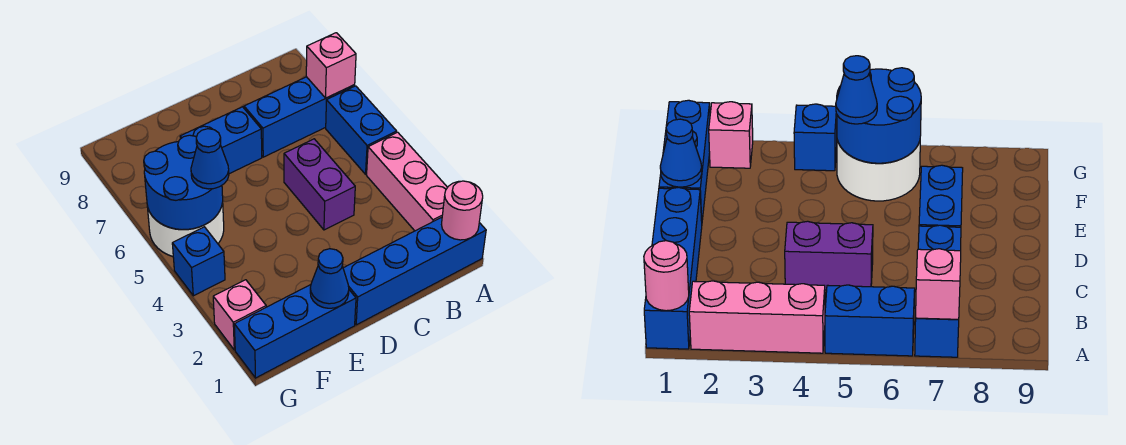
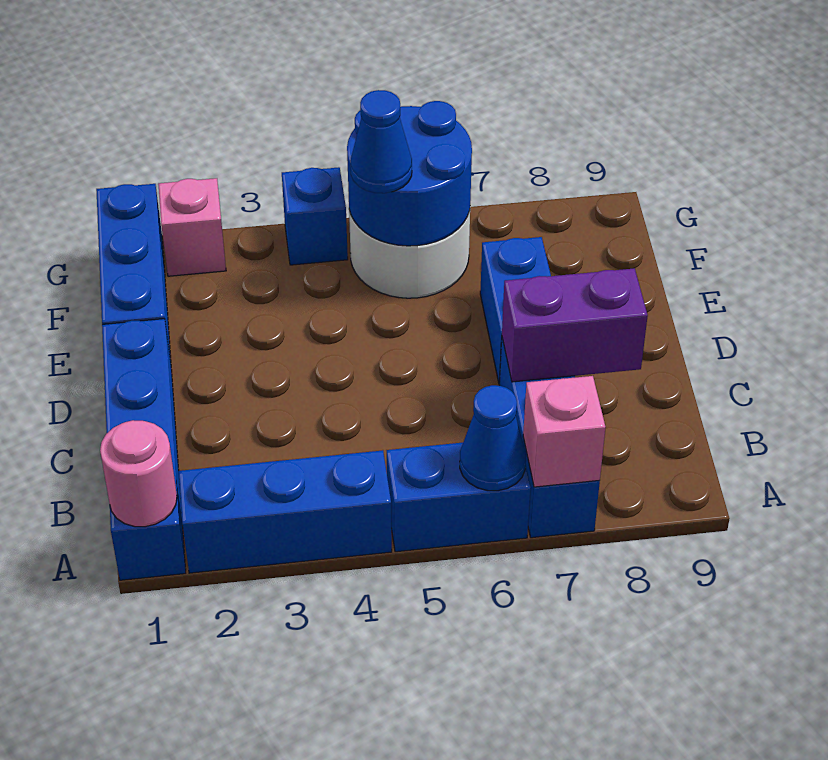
pink brick A2:A4 level 1 -> blue brick A2:A4 level 1
purple brick C4:C5 level 1 -> purple brick C7:C8 level 2
blue cone E1 level 2 -> blue cone A6 level 2

